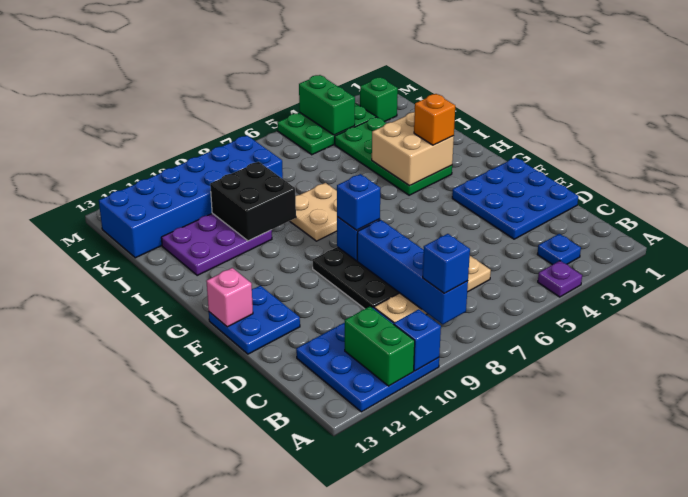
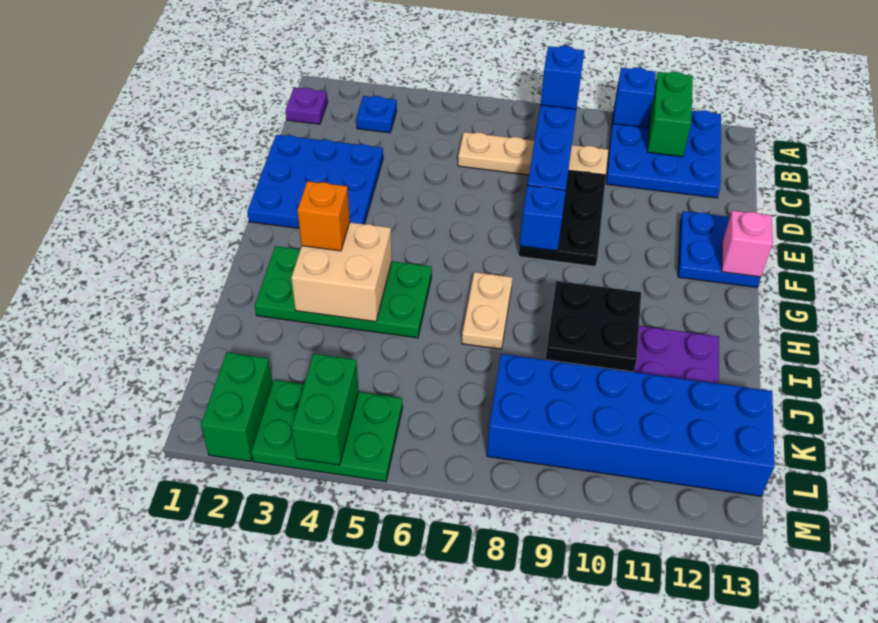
purple plate A4 level 1 -> purple plate B1 level 1
blue brick F8 level 3 -> none
green plate H3:K4 level 1 -> green plate H2:I5 level 1
tan plate H7:I8 level 1 -> tan plate H7:I7 level 1
green brick L2 level 1 -> green brick L2:M2 level 1

